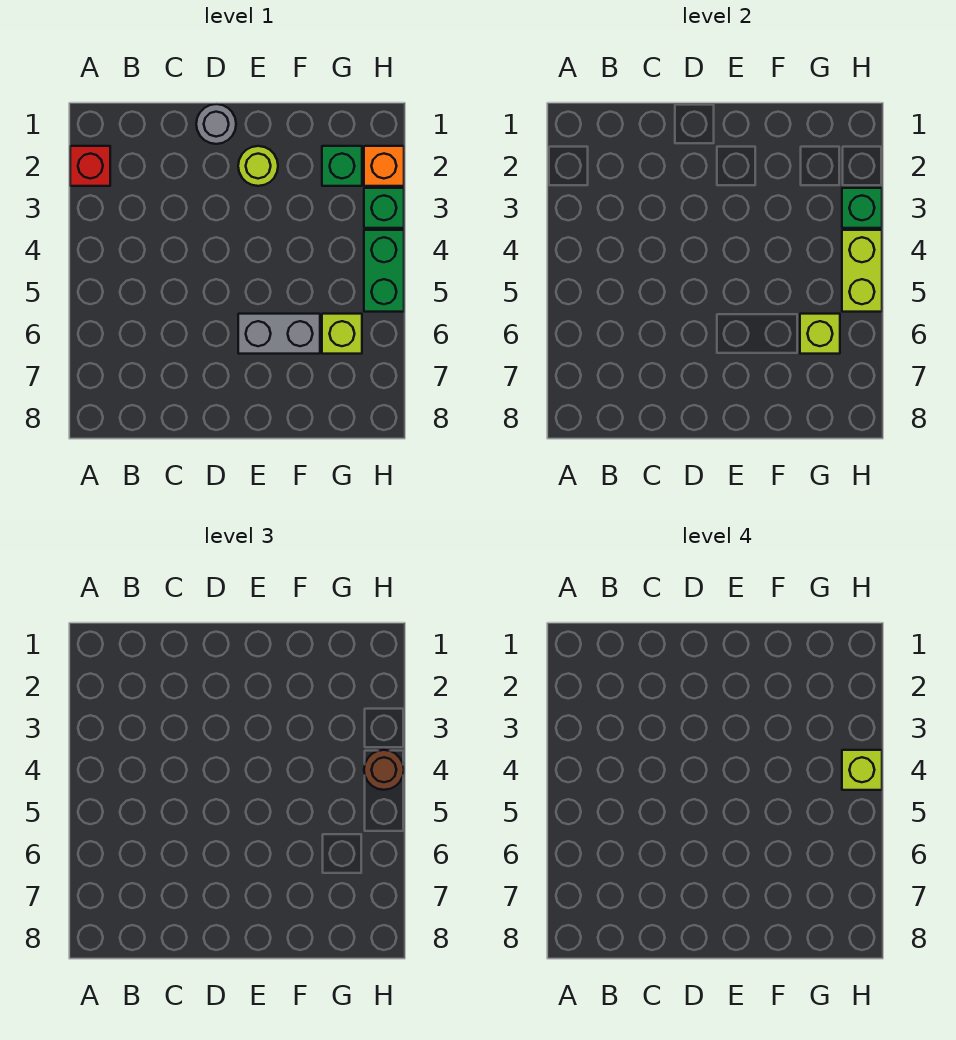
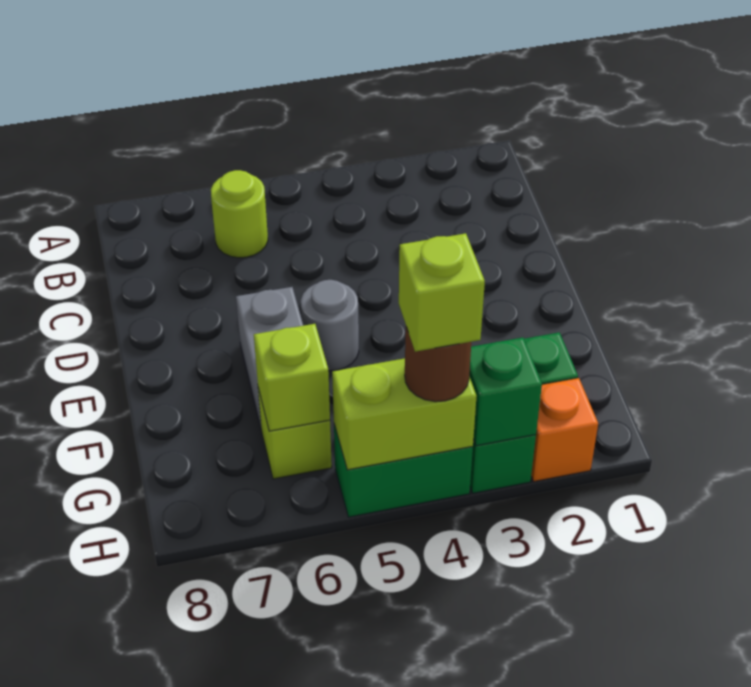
red brick A2 level 1 -> none
grey round brick D1 level 1 -> grey round brick E5 level 1
lime round brick E2 level 1 -> lime round brick B6 level 1

